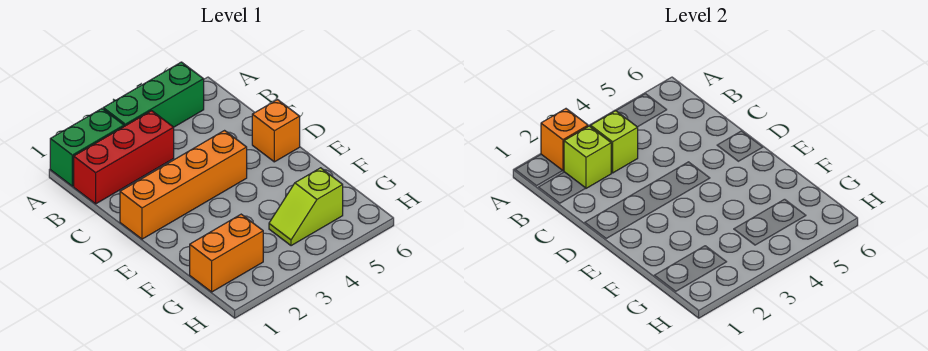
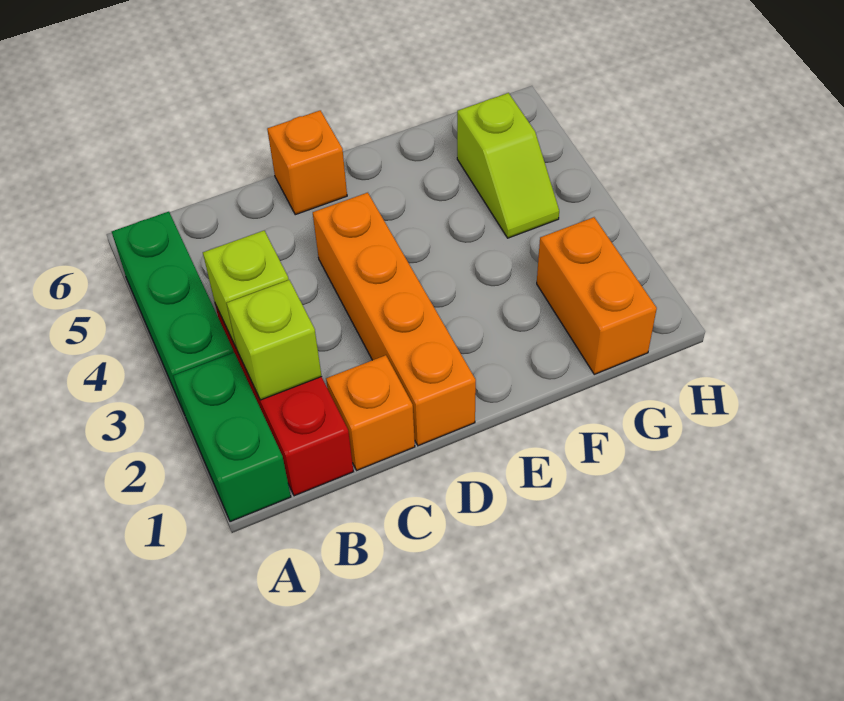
orange brick A2 level 2 -> orange brick C1 level 1

